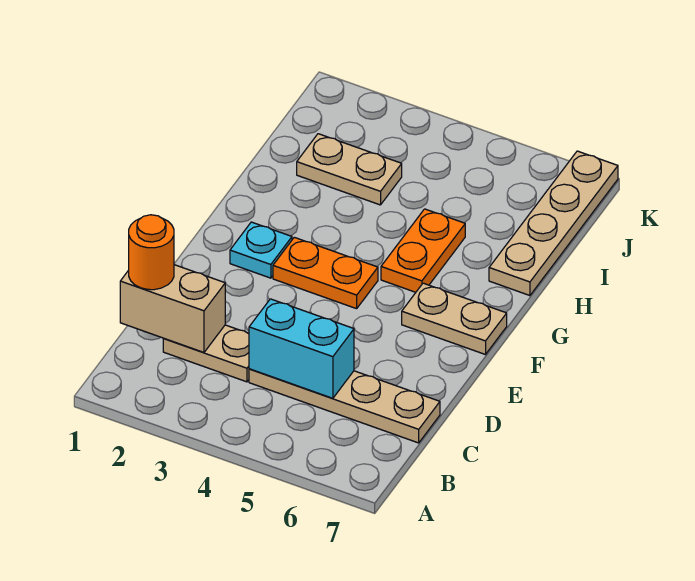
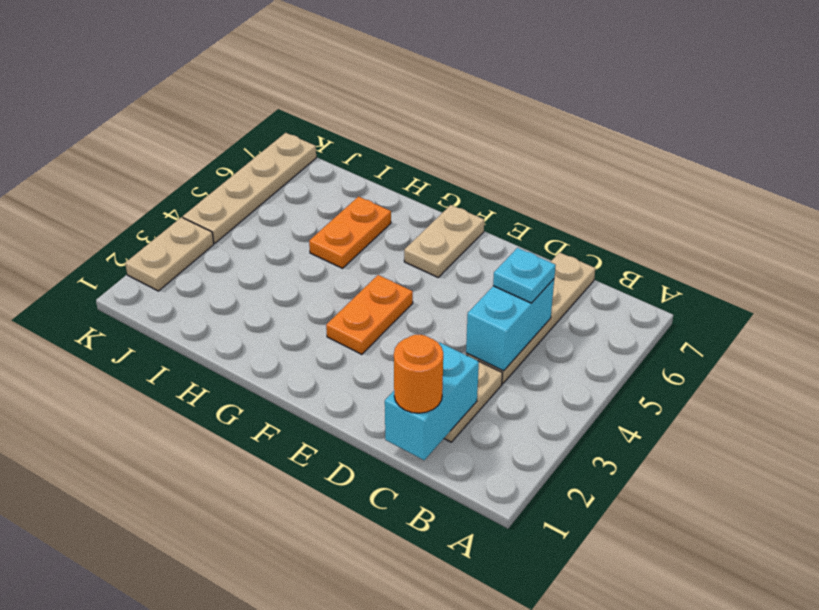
tan brick C1:C2 level 2 -> cyan brick C1:C2 level 2
cyan plate F2 level 1 -> cyan plate C5 level 3
orange plate G5:H5 level 1 -> orange plate H5:H6 level 1
tan plate H7:K7 level 1 -> tan plate K4:K7 level 1
tan plate I2:I3 level 1 -> tan plate K2:K3 level 1

